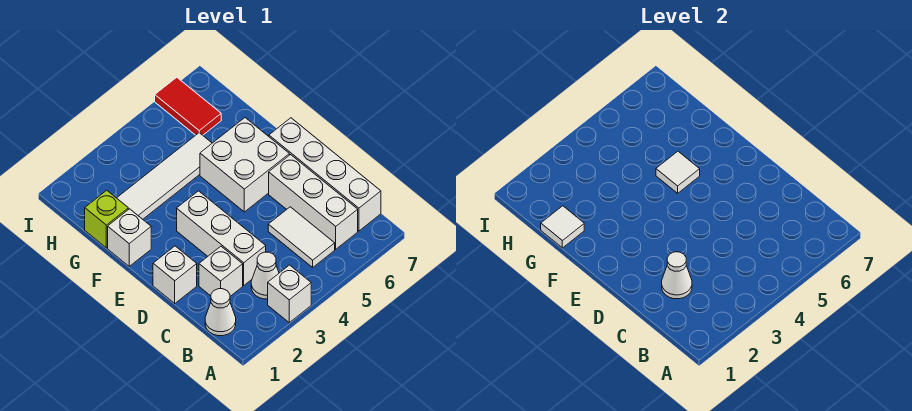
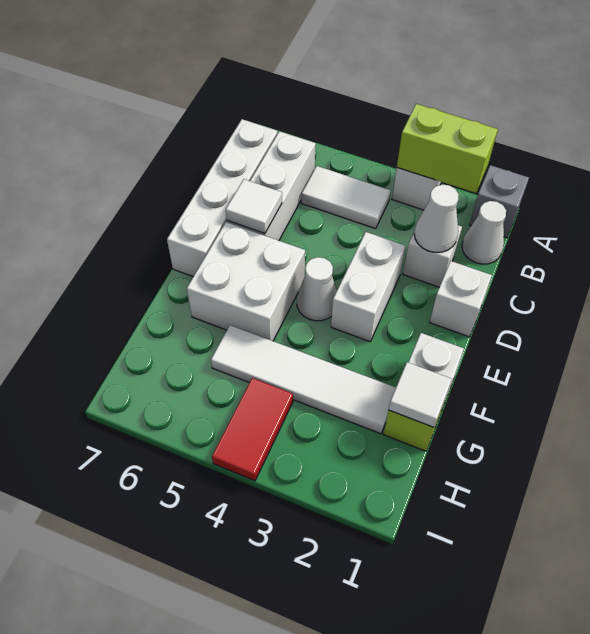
none -> grey brick A1 level 1
none -> lime brick A2:A3 level 2
white cone B3 level 1 -> white cone E4 level 1
white tile B5:C5 level 1 -> white tile B4:B5 level 1
white brick C3:E3 level 1 -> white brick D3:E3 level 1
white tile F5 level 2 -> white tile D6 level 2
red tile H6:I6 level 1 -> red tile H4:I4 level 1

